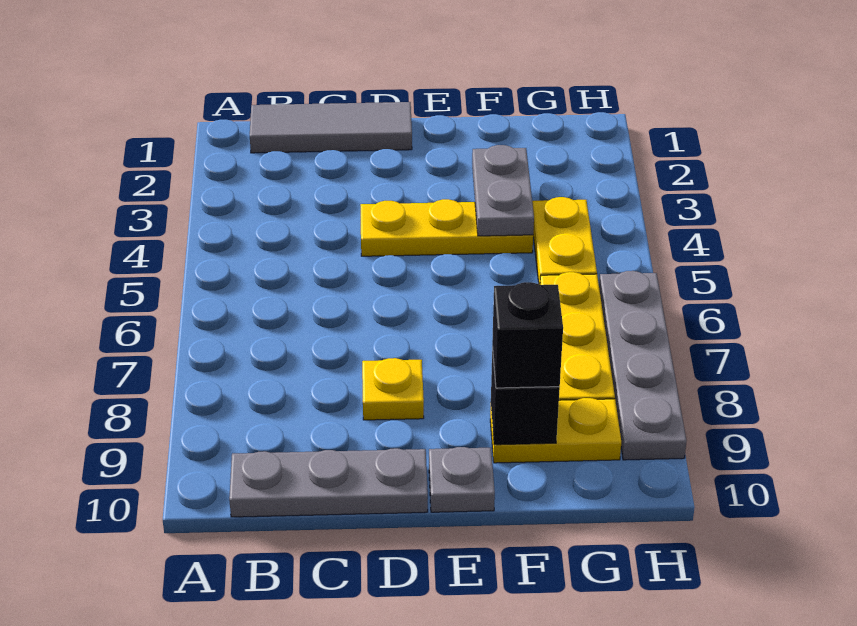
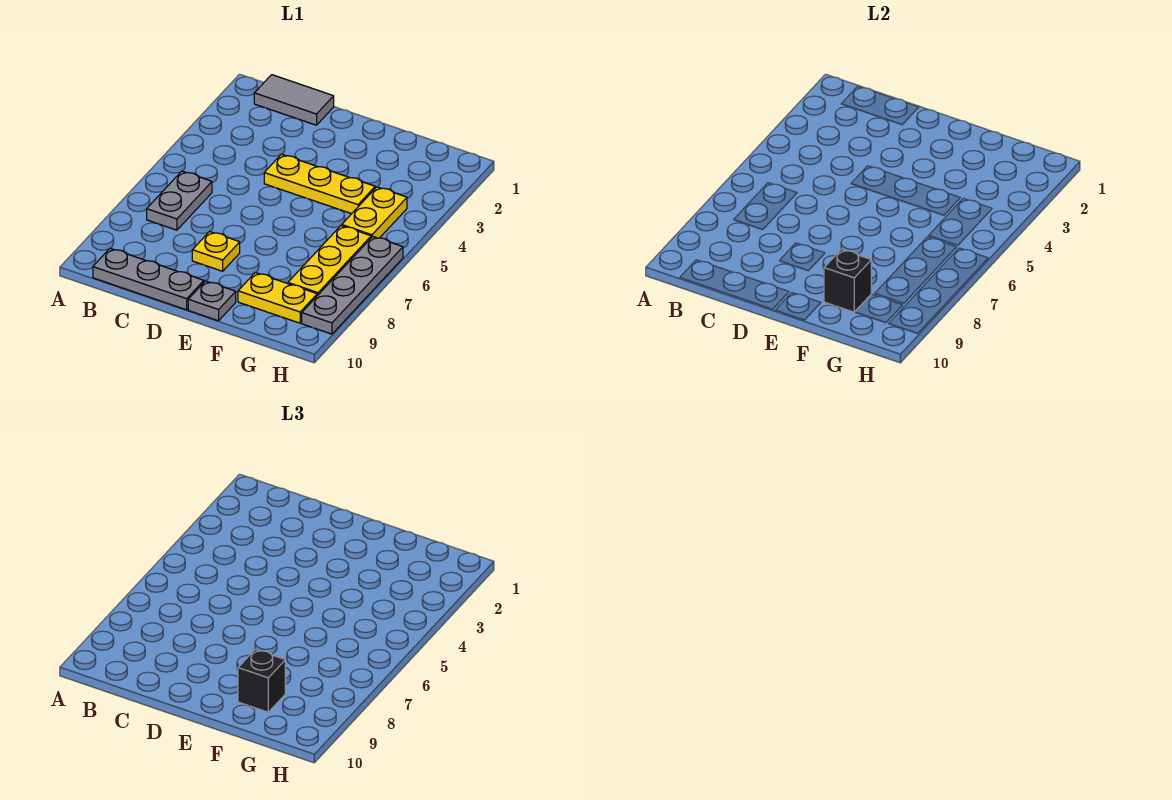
grey tile B1:D1 level 1 -> grey tile B1:C1 level 1
grey plate F3:F4 level 2 -> grey plate B6:B7 level 1

